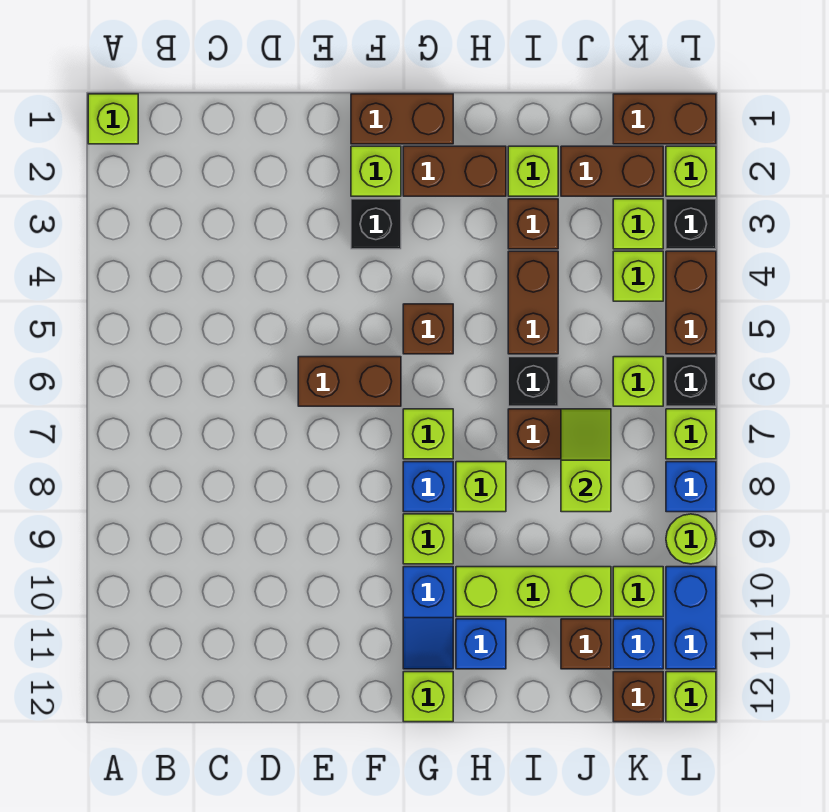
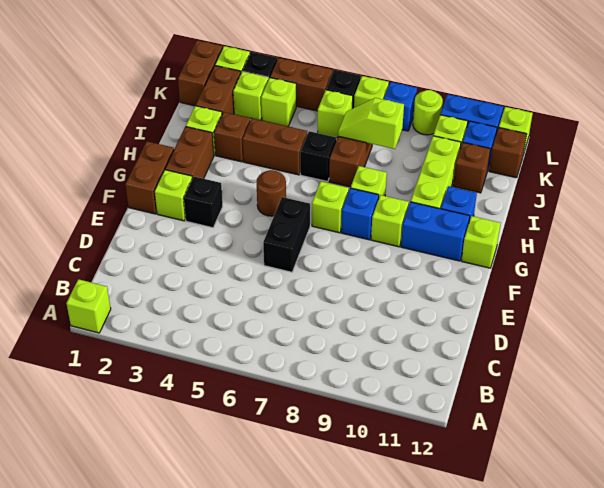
brown brick E6:F6 level 1 -> black brick E6:F6 level 1
brown brick G5 level 1 -> brown round brick G5 level 1
blue slope G10:G11 level 1 top 10 -> blue brick G10:G11 level 1

